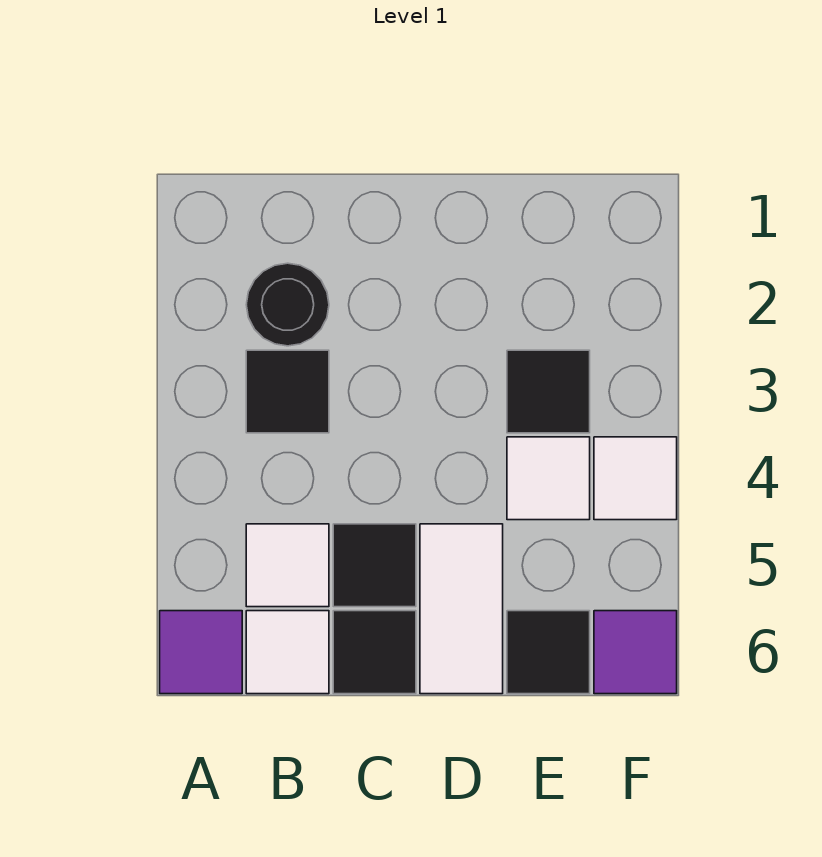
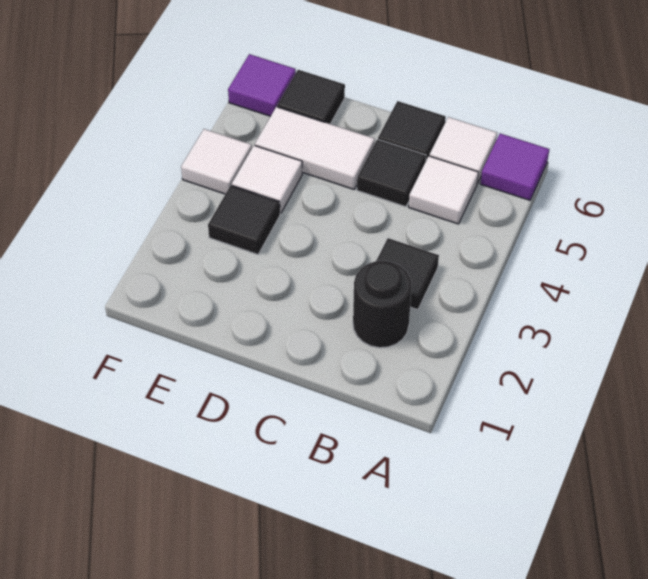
white tile D5:D6 level 1 -> white tile D5:E5 level 1

